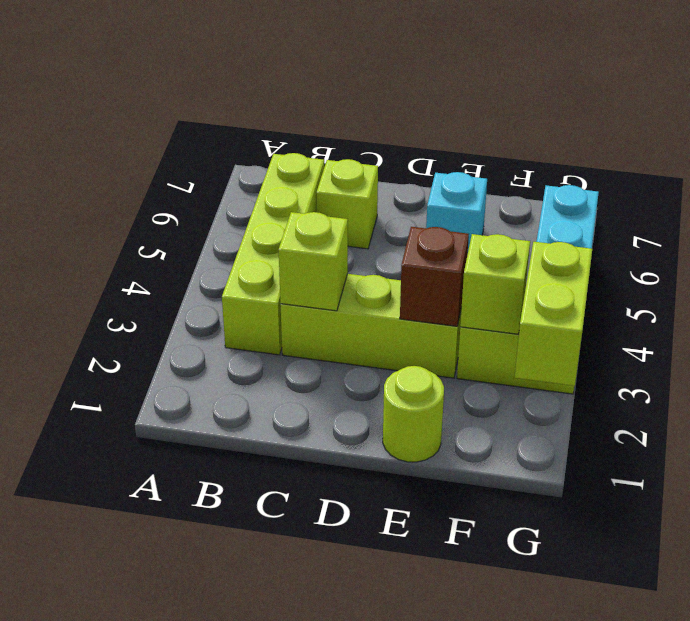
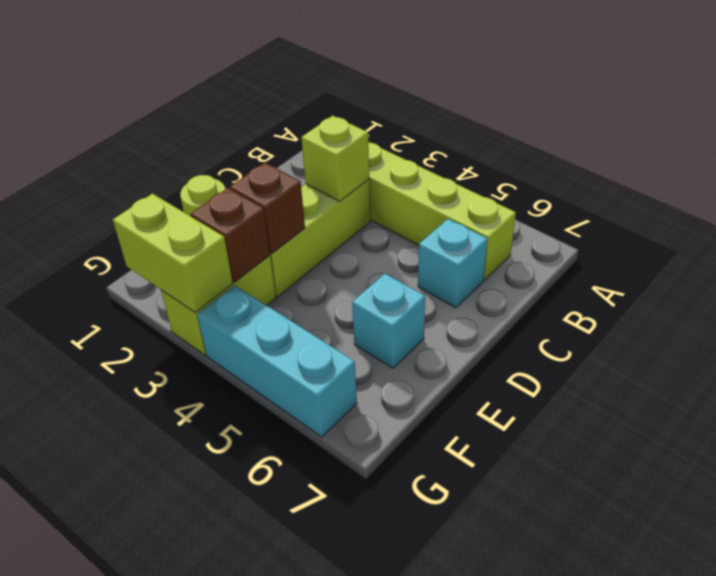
lime brick C6 level 1 -> cyan brick C6 level 1
lime brick F3 level 2 -> brown brick F3 level 2

